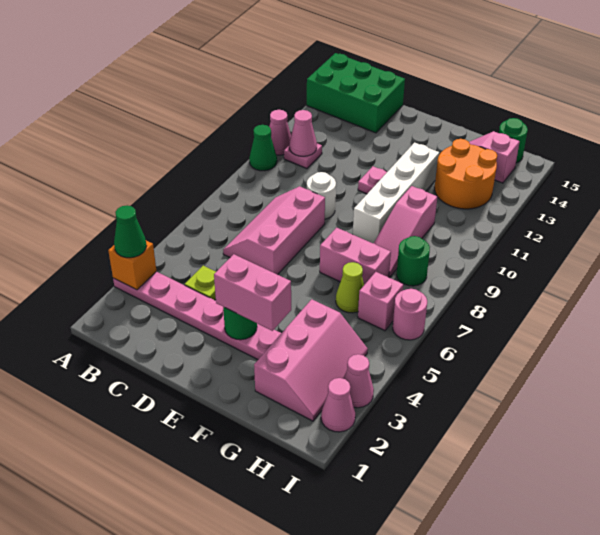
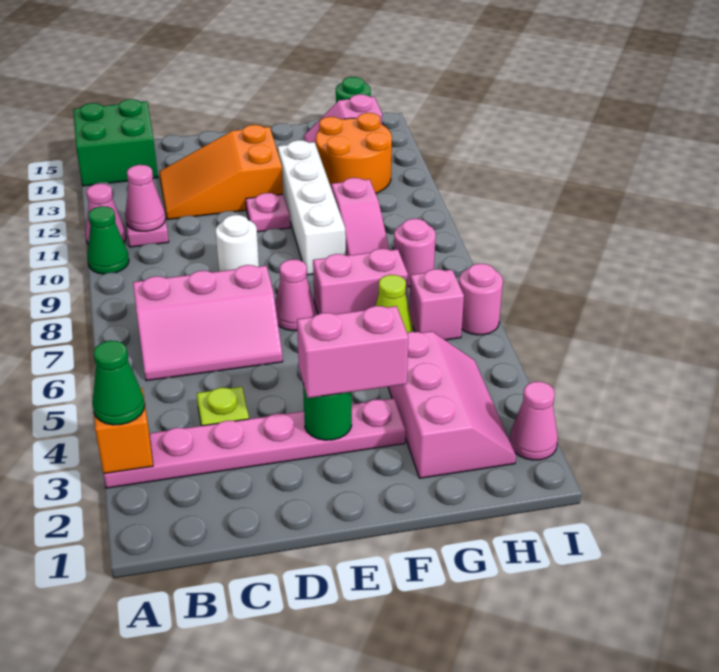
green brick A14:C15 level 1 -> green brick A14:B15 level 1
pink slope C6:D8 level 1 top D -> pink slope B6:D7 level 1 top 7
none -> orange slope C12:E13 level 1 top E
green round brick H8 level 1 -> pink round brick H8 level 1
pink cone I3 level 1 -> pink cone E7 level 1

